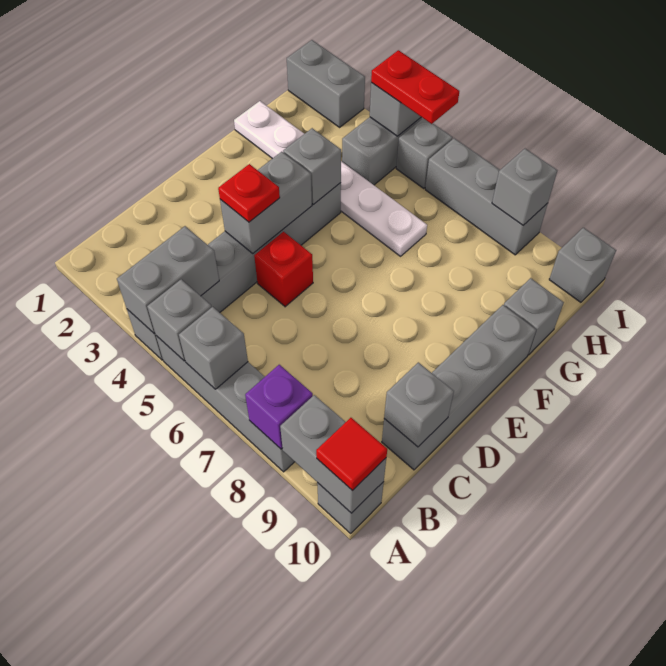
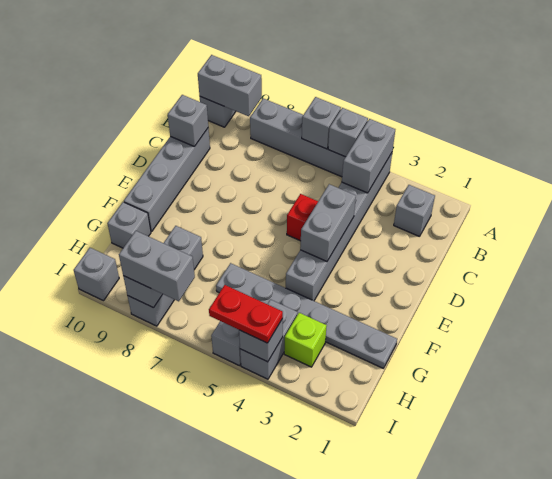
purple brick A8 level 2 -> none
red tile A10 level 3 -> none
red plate D4 level 3 -> none
grey brick F4 level 2 -> grey brick B2 level 1
white plate G1:G6 level 1 -> grey plate G1:G6 level 1
none -> lime brick H3 level 1
grey brick I1:I2 level 1 -> grey brick I7:I8 level 3
grey brick I6:I8 level 1 -> grey brick G8:I8 level 1

